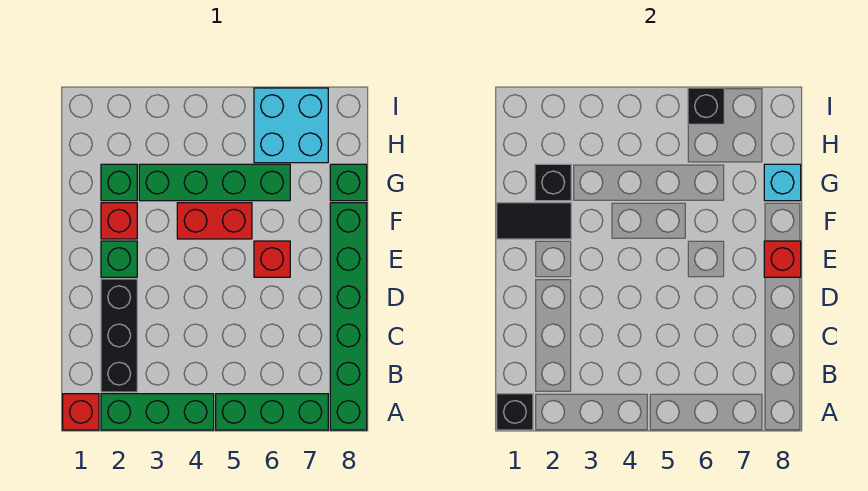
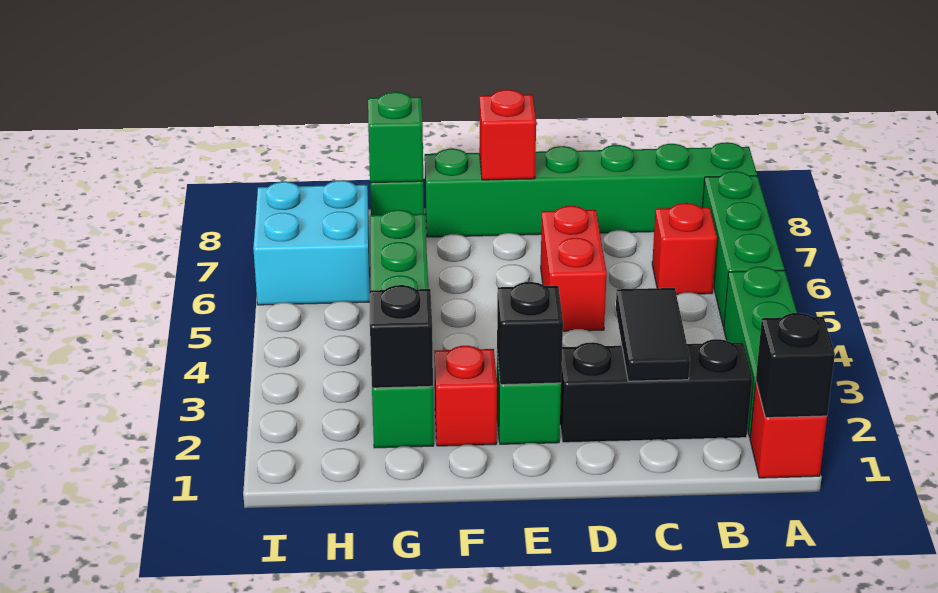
red brick E6 level 1 -> red brick B6 level 1
black tile F1:F2 level 2 -> black tile C2:C3 level 2
red brick F4:F5 level 1 -> red brick D5:D6 level 1
cyan brick G8 level 2 -> green brick G8 level 2
black brick I6 level 2 -> black brick E2 level 2

